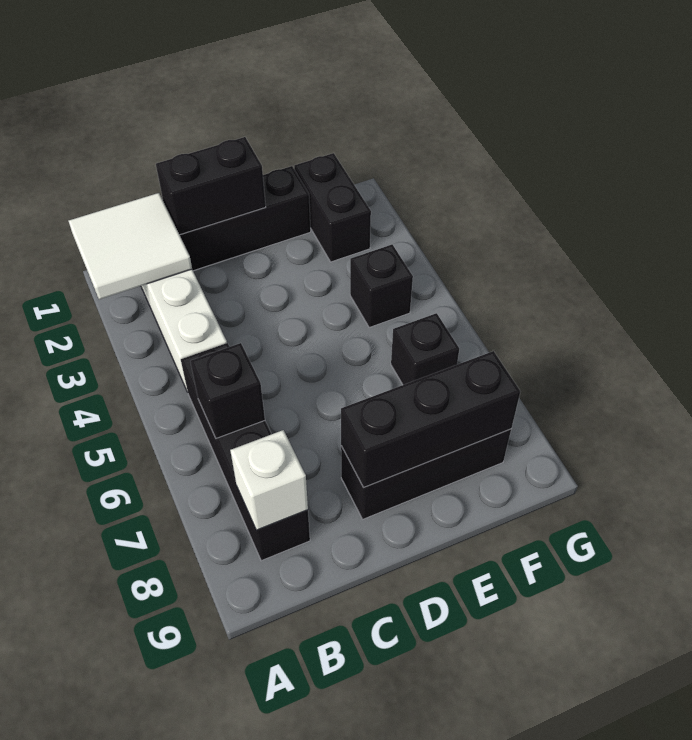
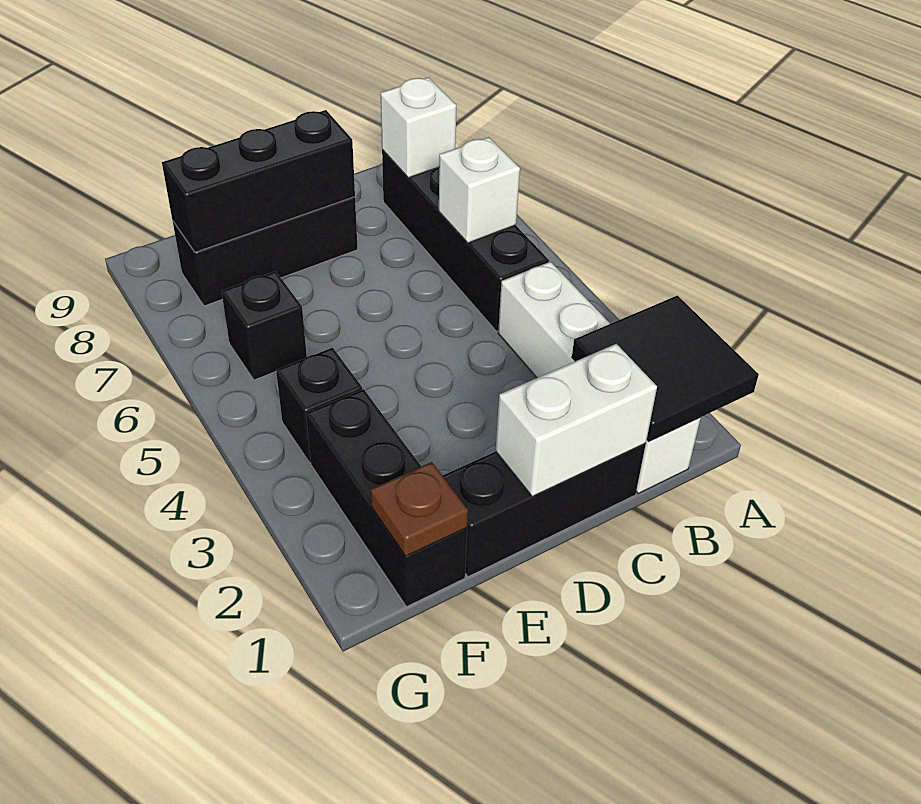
white tile A1:B2 level 2 -> black tile A1:B2 level 2
black brick B6 level 2 -> white brick B6 level 2
black brick C1:D1 level 2 -> white brick C1:D1 level 2
black brick F1:F2 level 1 -> black brick F1:F3 level 1
none -> brown plate F1 level 2

